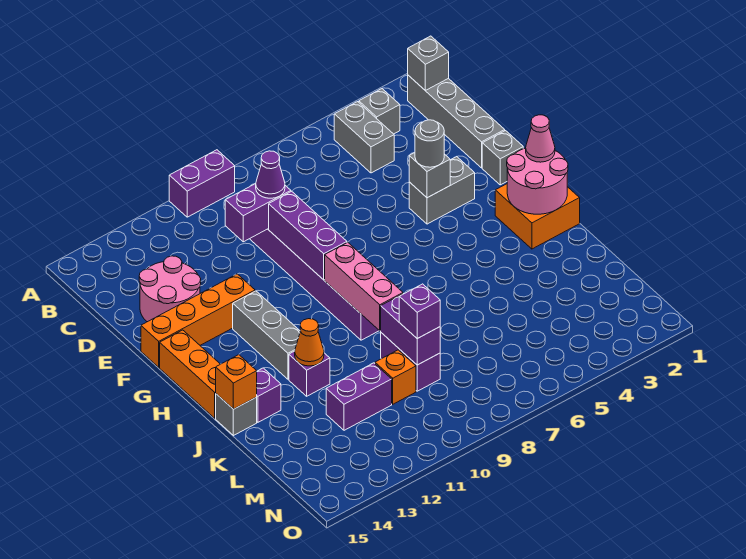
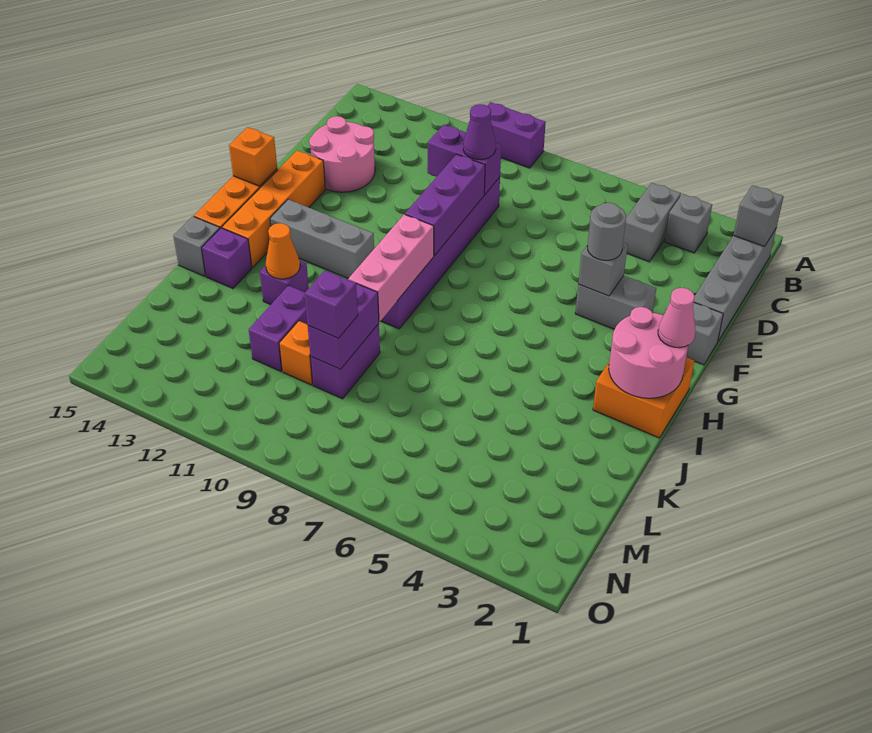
orange brick F12:F15 level 1 -> orange brick F14:I14 level 1
grey brick G12:I12 level 1 -> grey brick H11:H13 level 1
orange brick J15 level 2 -> orange brick G15 level 2
purple brick L11:L12 level 1 -> purple brick K11:L11 level 1

